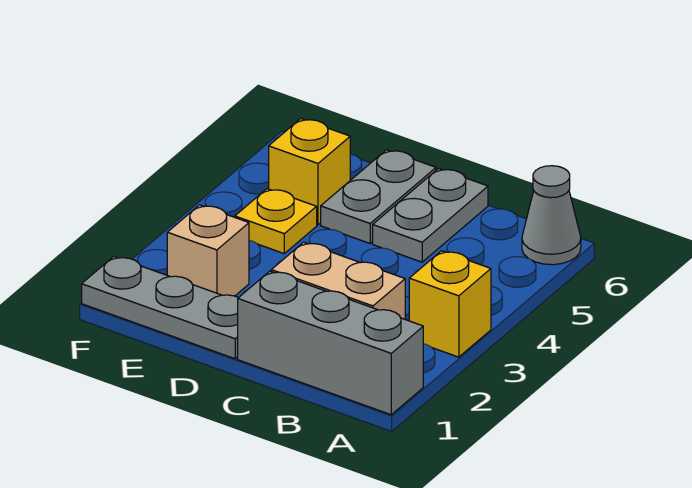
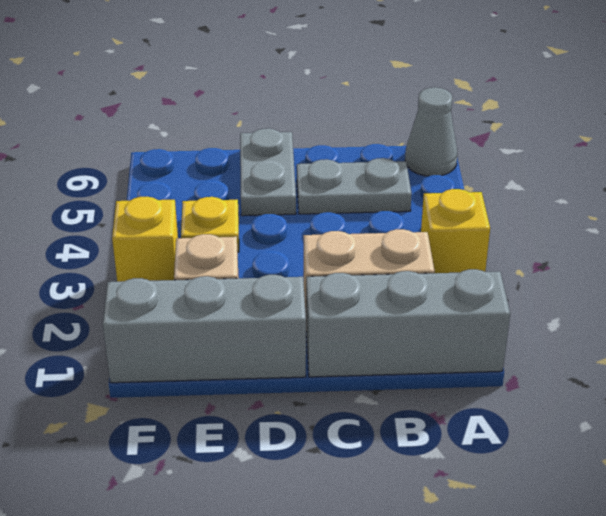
grey plate C5:C6 level 1 -> grey plate B5:C5 level 1
grey plate D1:F1 level 1 -> grey brick D1:F1 level 1
yellow brick E5 level 1 -> yellow brick F3 level 1

